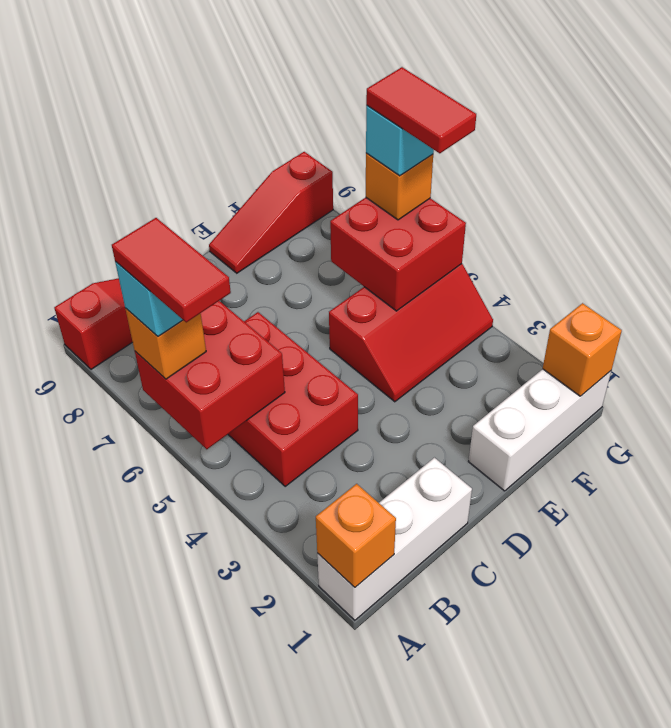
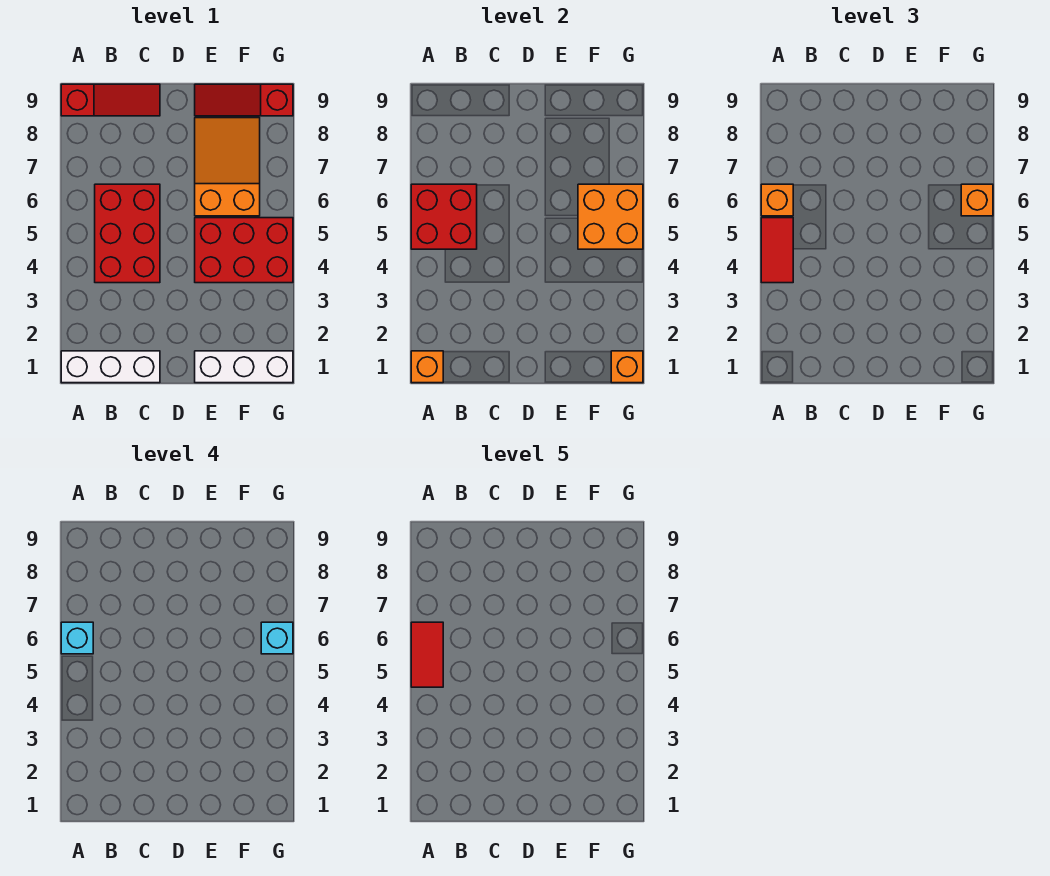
red slope E4:G5 level 1 top 5 -> red brick E4:G5 level 1
none -> orange slope E6:F8 level 1 top 6
red brick F5:G6 level 2 -> orange brick F5:G6 level 2
red tile G5:G6 level 5 -> red tile A4:A5 level 3

